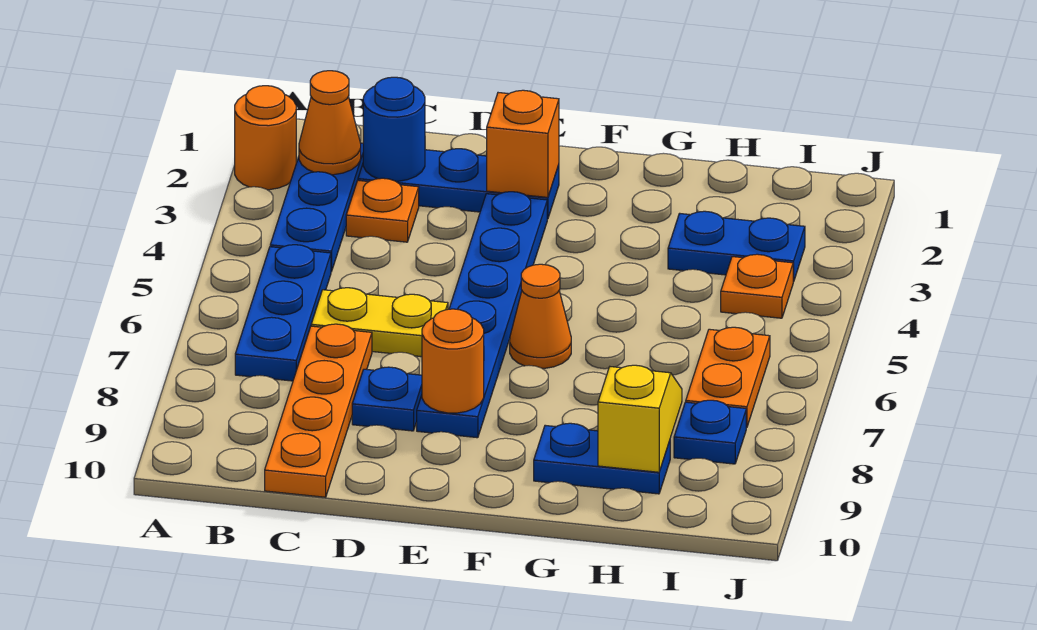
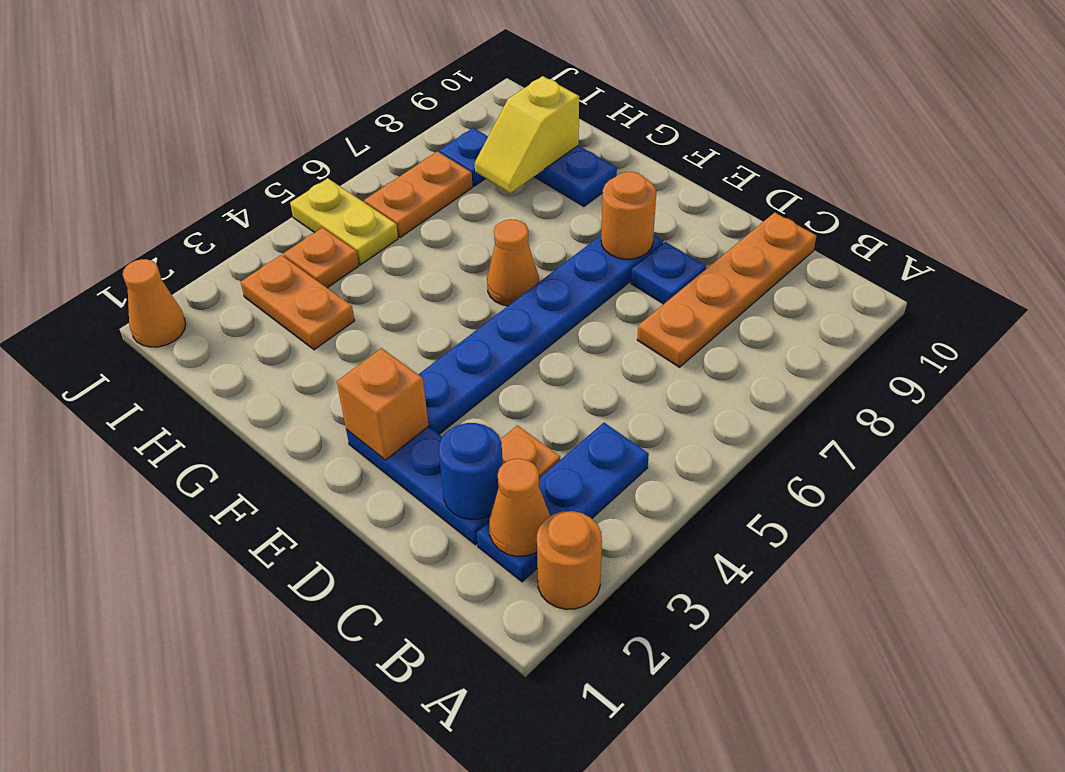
blue plate B5:B7 level 1 -> none
yellow plate C6:D6 level 1 -> yellow plate I5:J5 level 1
blue plate H3:I3 level 1 -> orange plate H3:I3 level 1
none -> orange cone J1 level 1

